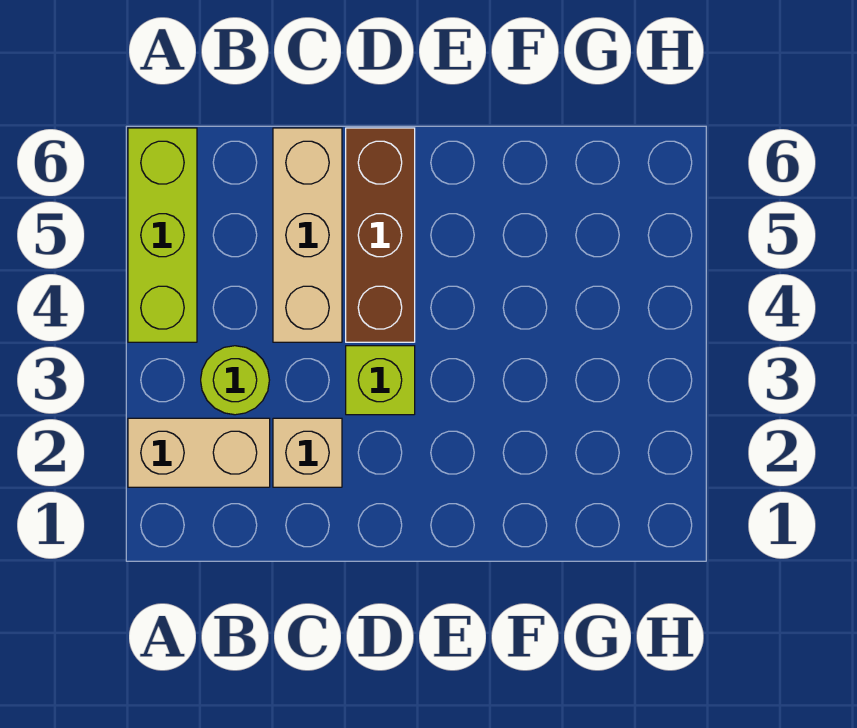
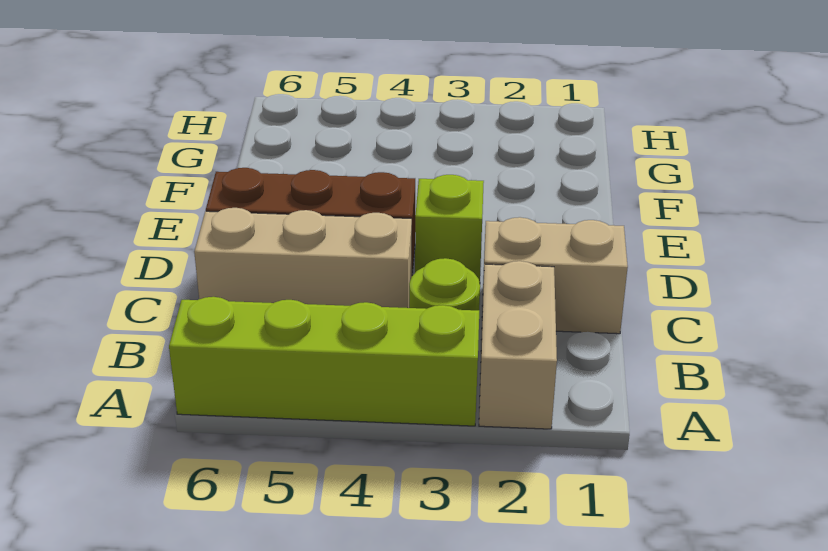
lime brick A4:A6 level 1 -> lime brick A3:A6 level 1
tan brick C2 level 1 -> tan brick C1:C2 level 1

